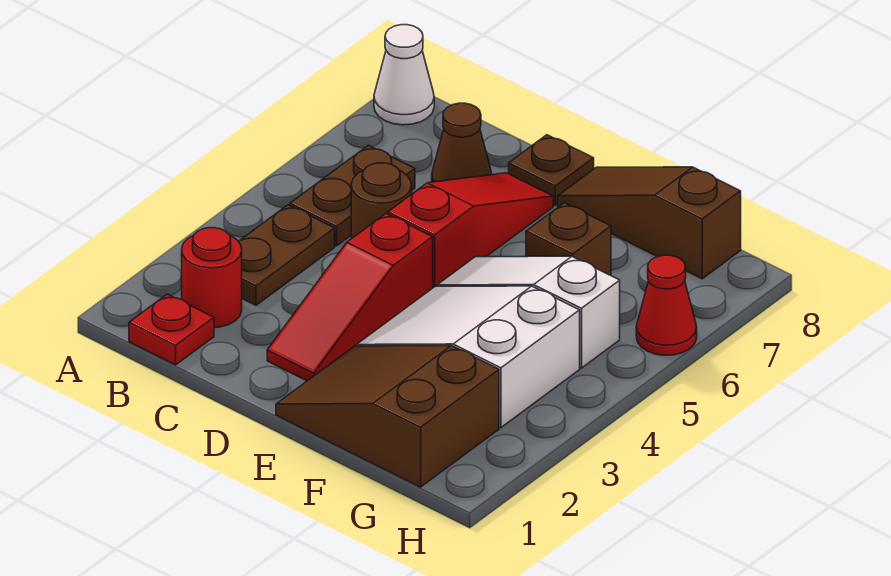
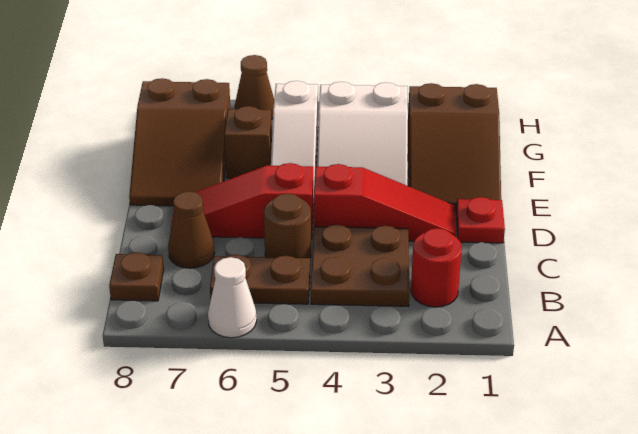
white cone A8 level 1 -> white cone A6 level 1
red plate B1 level 1 -> red plate D1 level 1
brown plate B3:B4 level 1 -> brown plate B3:C4 level 1
brown plate D8 level 1 -> brown plate B8 level 1
brown slope E8:G8 level 1 top G -> brown slope E7:G8 level 1 top G
red cone H6 level 1 -> brown cone H6 level 1

